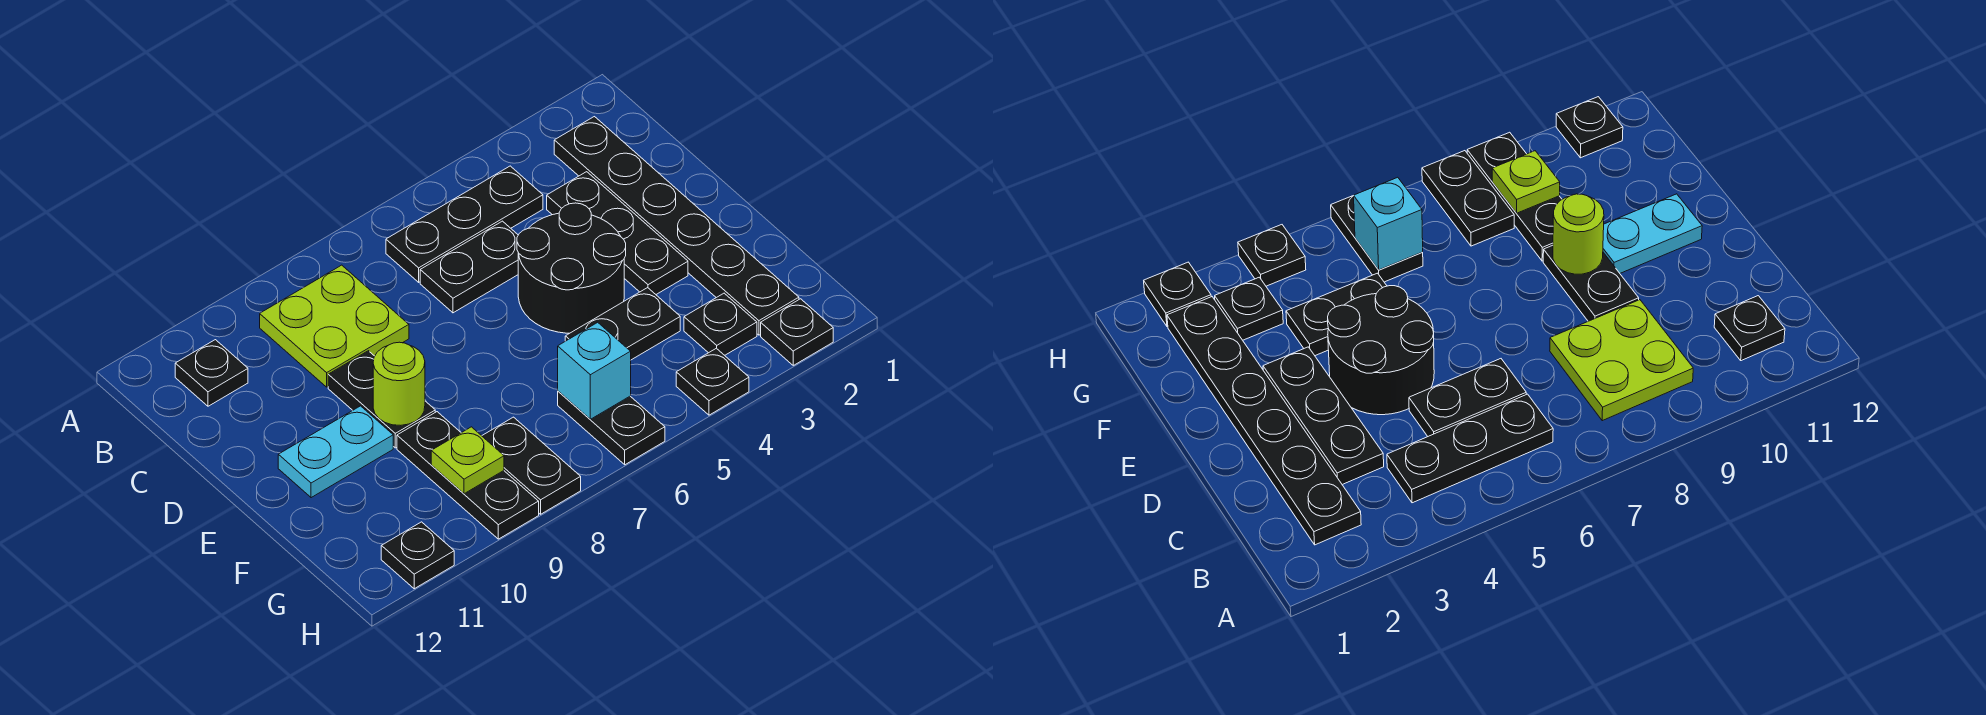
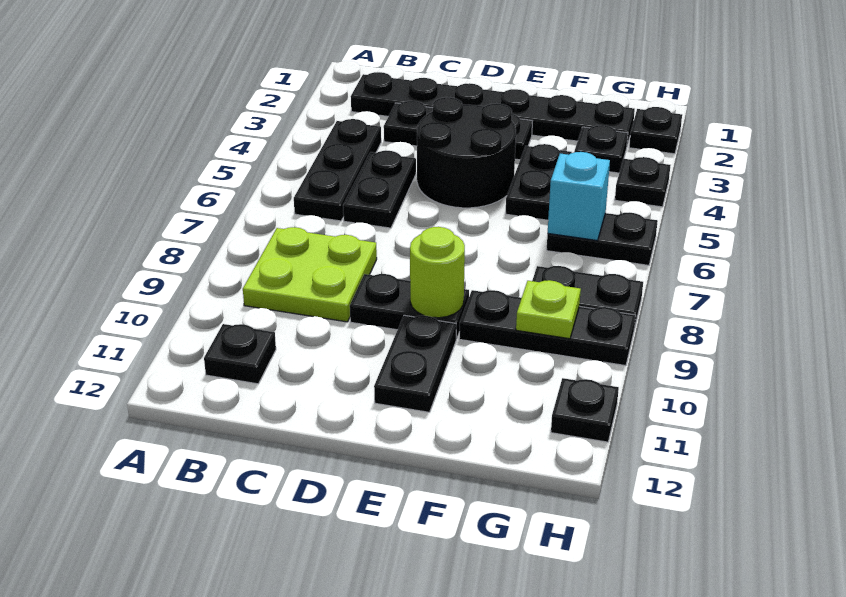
cyan plate E10:E11 level 1 -> black plate E10:E11 level 1

